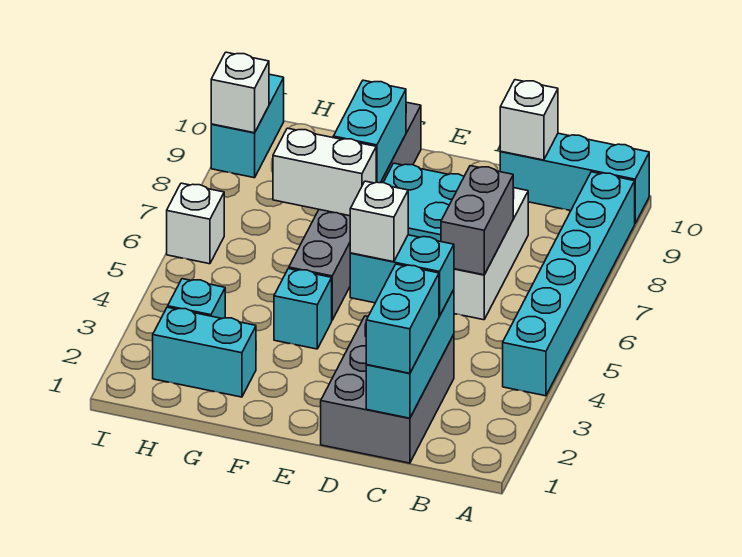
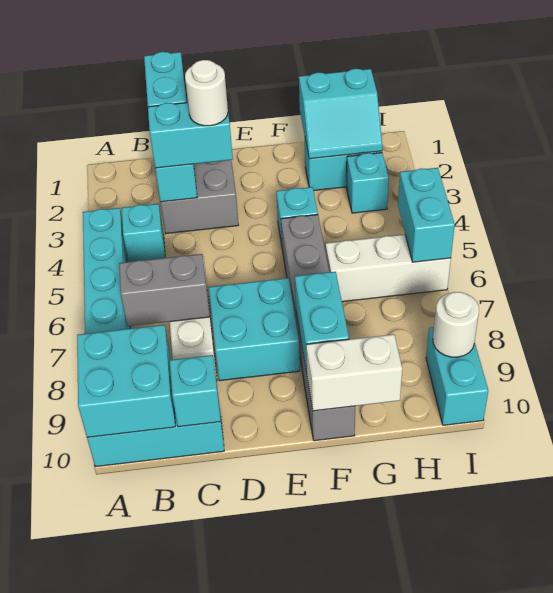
none -> cyan brick A9:B10 level 2
none -> cyan brick B4 level 1
grey brick C6:C7 level 2 -> grey brick B7:C7 level 2
white brick C10 level 2 -> cyan brick C10 level 2
white brick D3 level 4 -> white round brick D3 level 4
white brick F7:G7 level 2 -> white brick F10:G10 level 2
none -> cyan slope G1:H2 level 2 top 1
none -> cyan brick I5:I6 level 2
white brick I6 level 1 -> white brick G6:I6 level 1
white brick I9 level 2 -> white round brick I9 level 2

